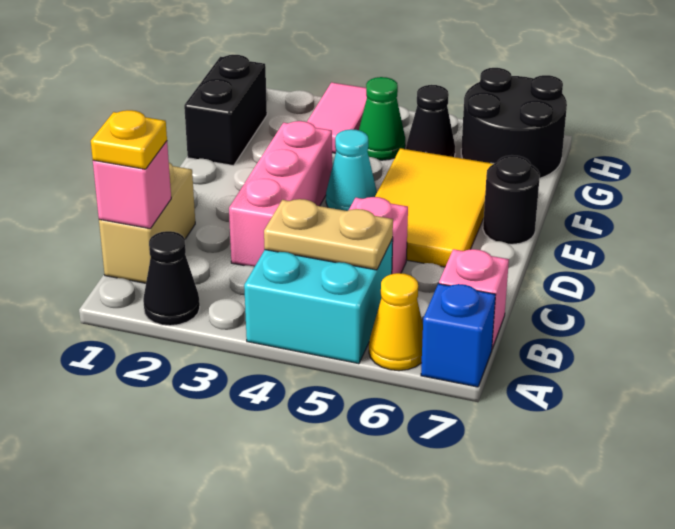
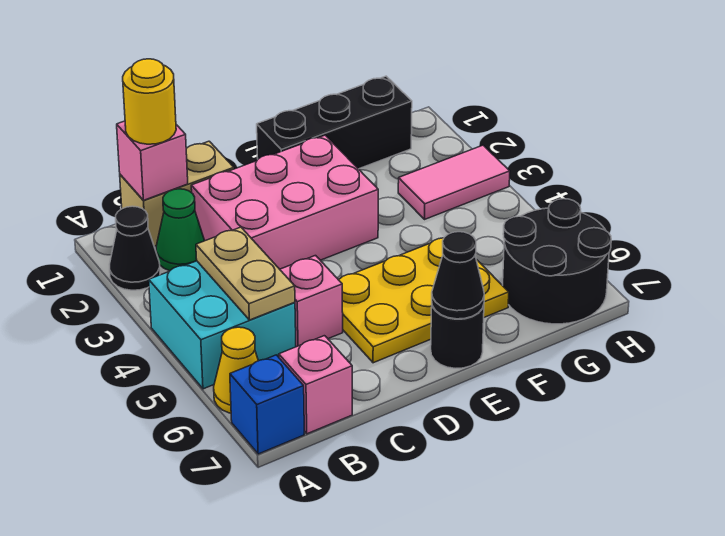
yellow plate B1 level 3 -> yellow round brick B1 level 3
pink brick C3:E3 level 1 -> pink brick C2:E3 level 1
yellow tile D5:F6 level 1 -> yellow plate D5:F6 level 1
cyan cone E4 level 1 -> none
black brick F1:G1 level 1 -> black brick E1:G1 level 1
green cone G4 level 1 -> green cone B2 level 1
black cone G5 level 1 -> black cone E7 level 2

